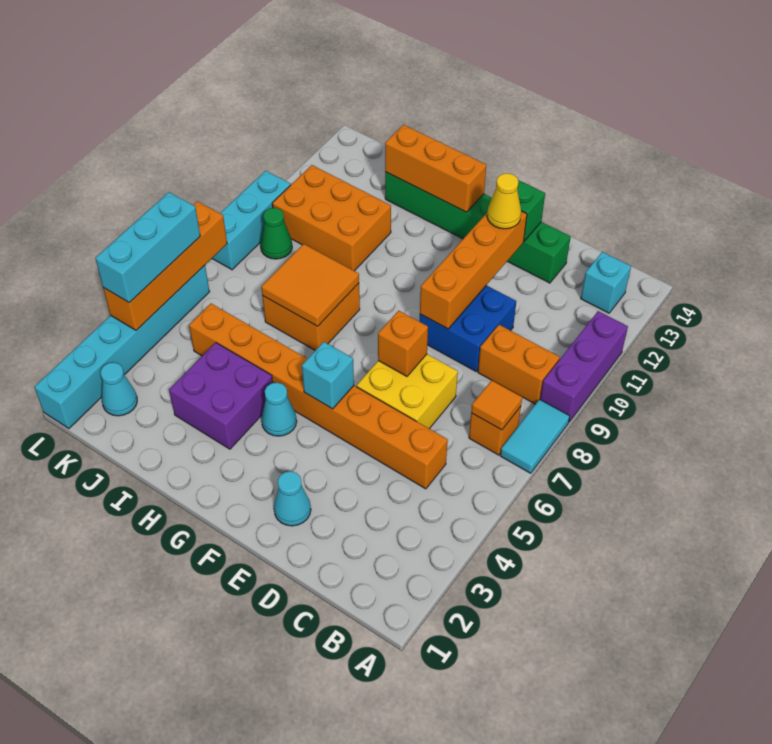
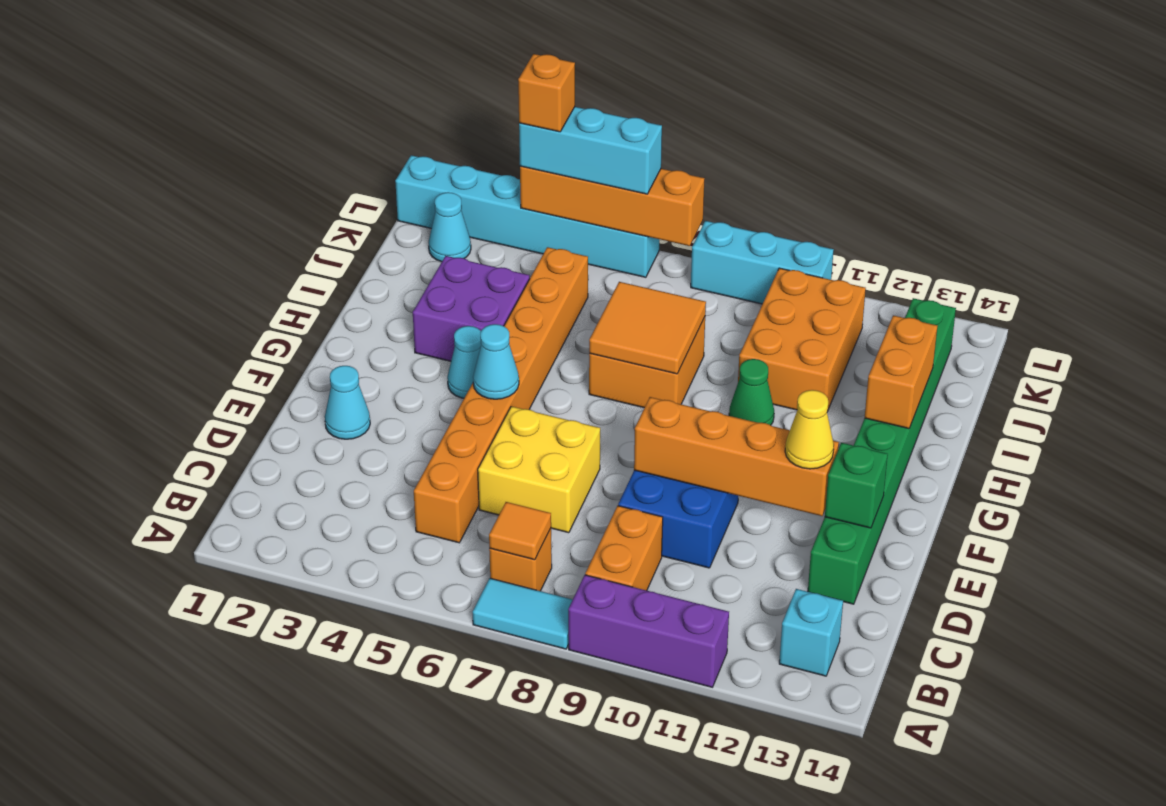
green brick D13:I13 level 1 -> green brick D13:K13 level 1
orange brick E7 level 2 -> orange brick L4 level 4
cyan brick F5 level 2 -> cyan cone F5 level 2
orange brick G13:I13 level 2 -> orange brick H13:I13 level 2
green cone K9 level 1 -> green cone H10 level 1

